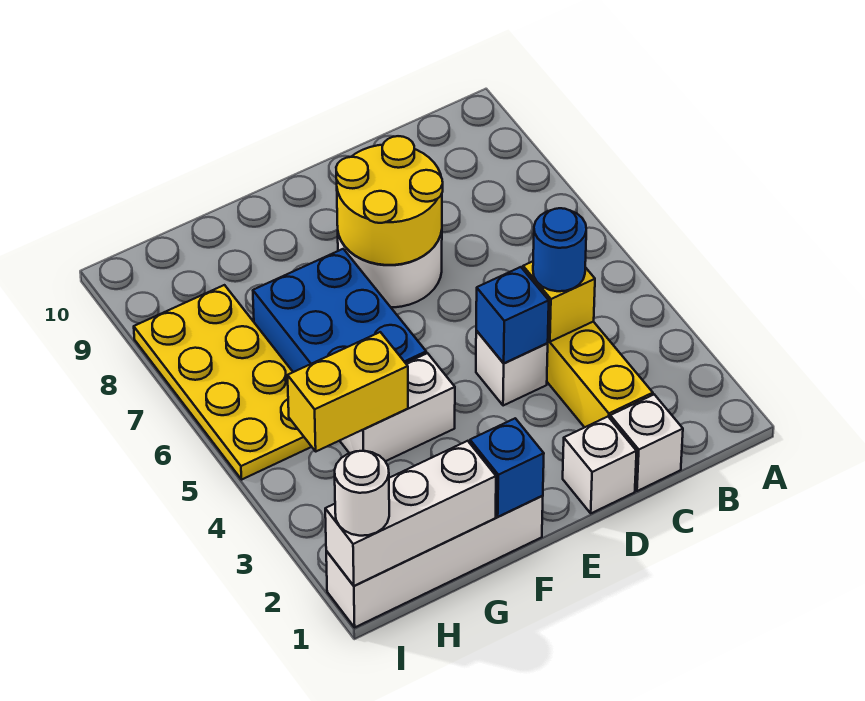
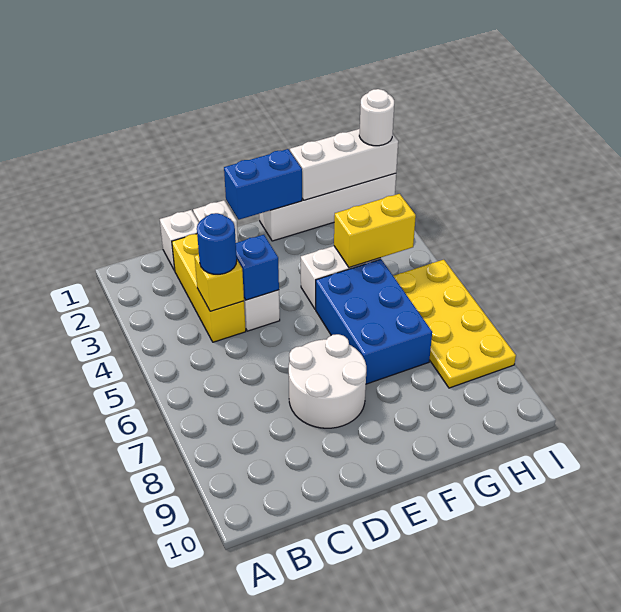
yellow round brick D7:E8 level 2 -> none
blue brick F1 level 2 -> blue brick E1:F1 level 2

